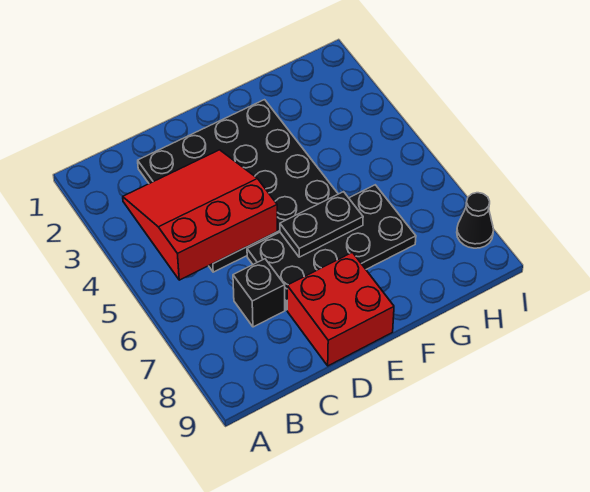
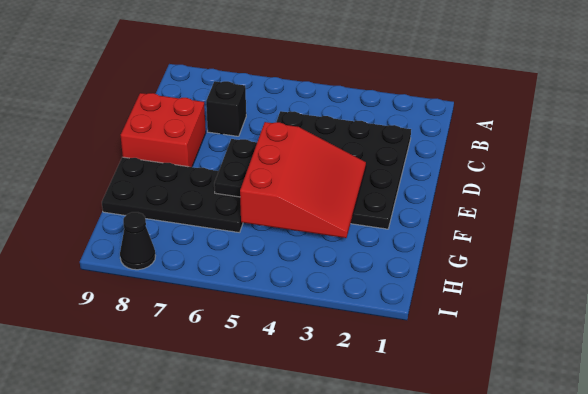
red slope B3:D5 level 2 top 5 -> red slope E3:G5 level 2 top 5
black plate D6:G7 level 1 -> black plate F6:G9 level 1

